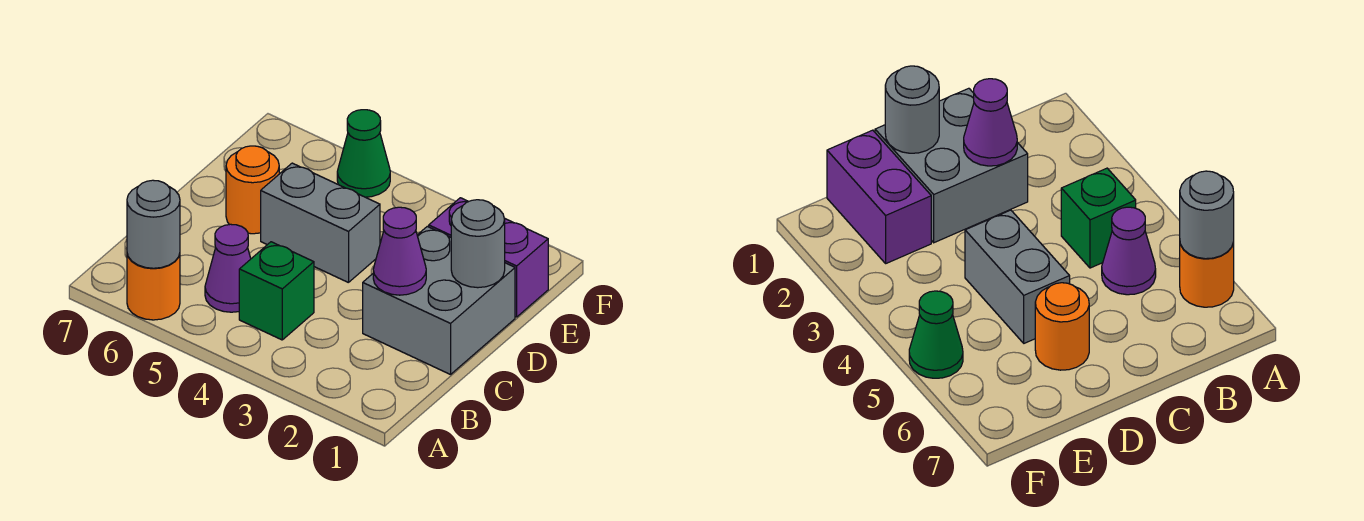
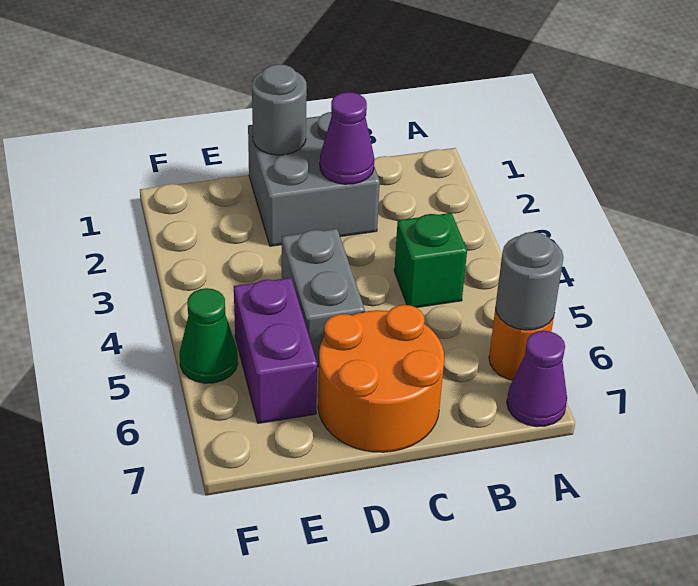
purple cone B5 level 1 -> purple cone A7 level 1
orange round brick D6 level 1 -> orange round brick C6:D7 level 1
purple brick E1:E2 level 1 -> purple brick E5:E6 level 1

